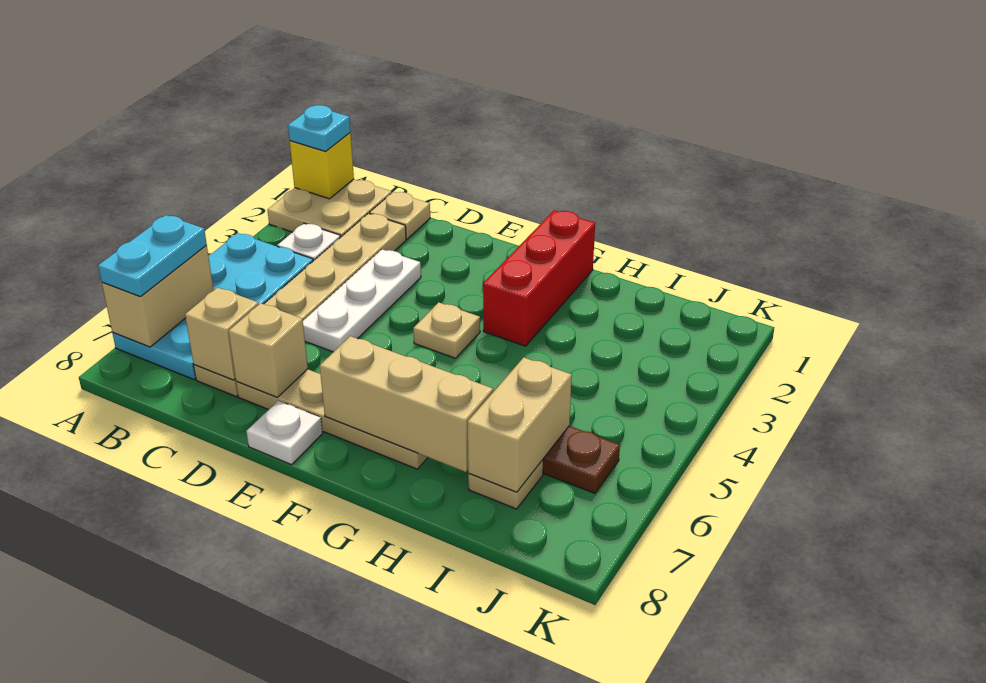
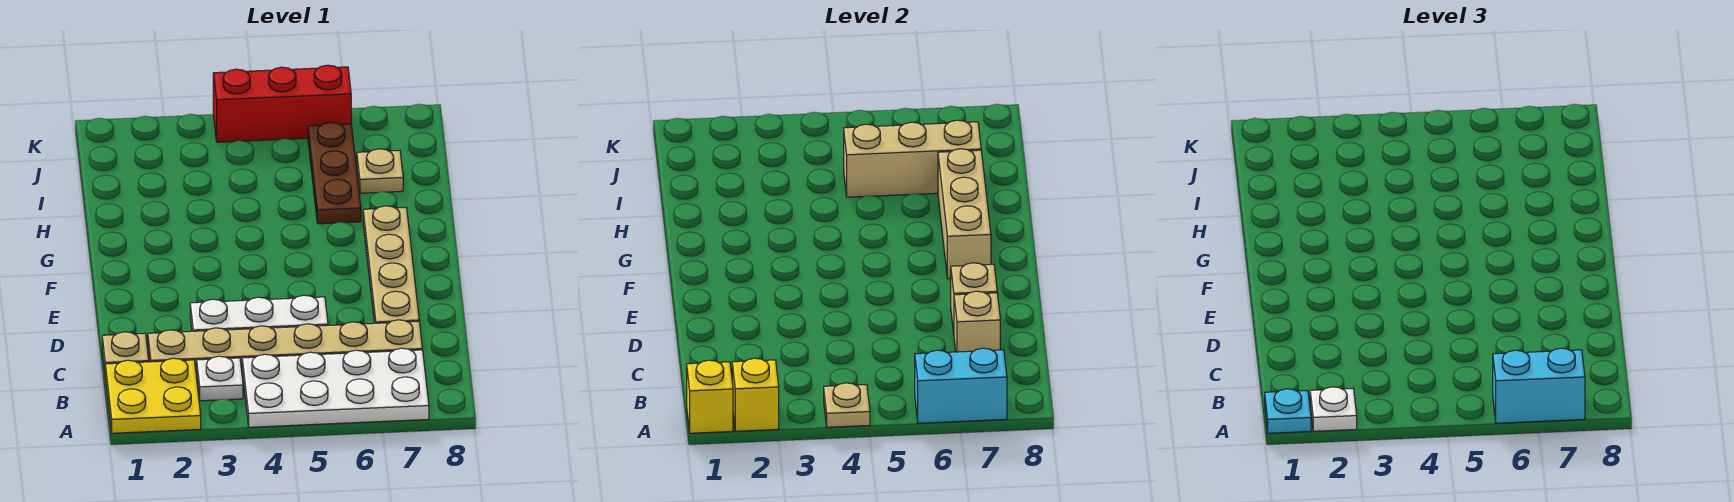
tan plate A1:B2 level 1 -> yellow plate A1:B2 level 1
none -> yellow brick A2 level 2
cyan plate A4:B7 level 1 -> white plate A4:B7 level 1
tan brick A6:A7 level 2 -> cyan brick A6:A7 level 2
cyan plate A6:A7 level 3 -> cyan brick A6:A7 level 3
white plate E8 level 1 -> white plate A2 level 3
tan plate F4 level 1 -> tan plate A4 level 2
red brick G1:G3 level 1 -> red brick K4:K6 level 1
tan brick I6:I7 level 2 -> tan brick I5:I7 level 2

